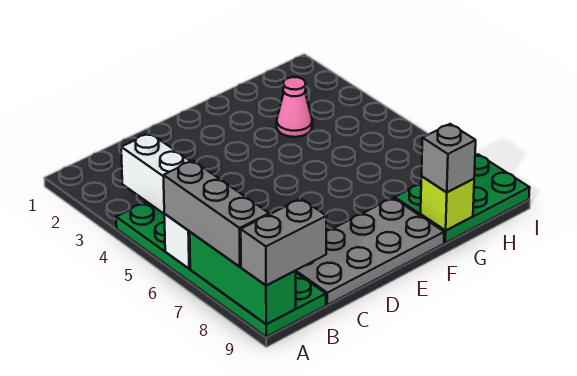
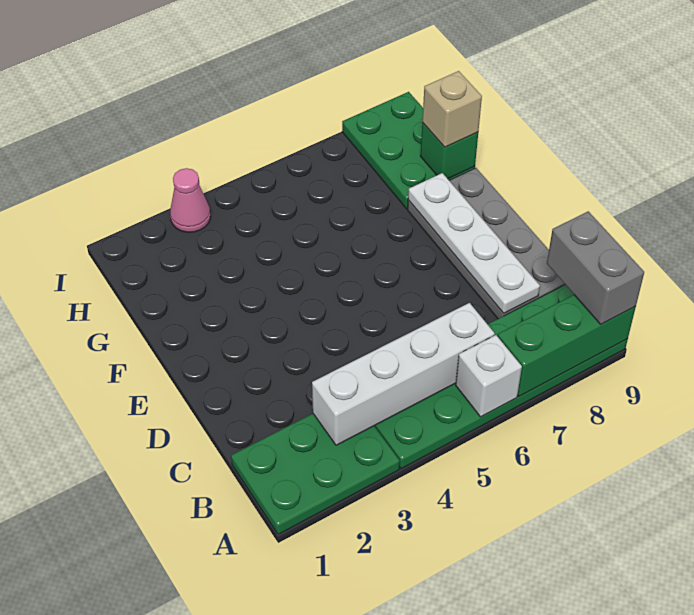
none -> green plate A1:B3 level 1
grey brick A6:A8 level 3 -> none
none -> white plate C8:F8 level 2
pink cone G3 level 1 -> pink cone I3 level 1
lime brick G9 level 2 -> green brick G9 level 2
grey brick G9 level 3 -> tan brick G9 level 3

